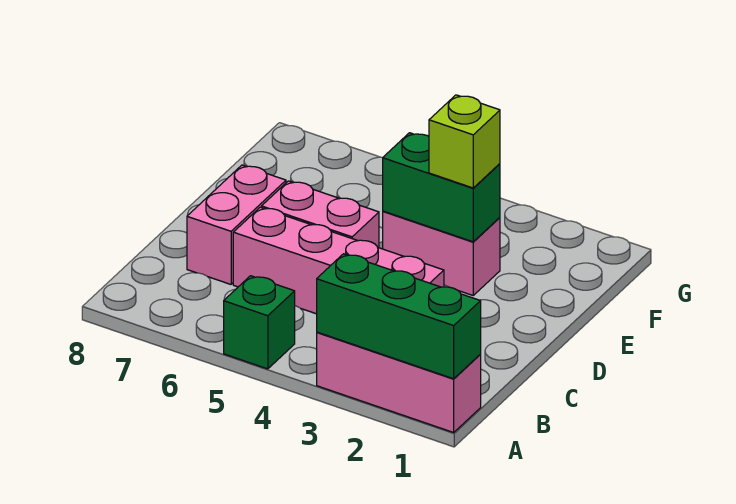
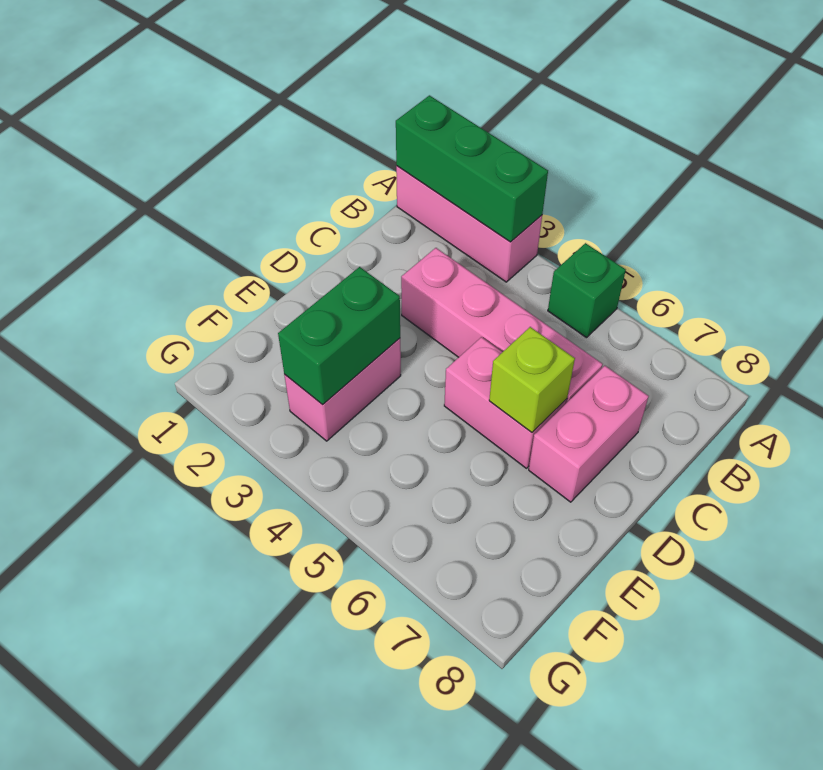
pink brick E3:E4 level 1 -> pink brick E3:F3 level 1
green brick E3:E4 level 2 -> green brick E3:F3 level 2
lime brick E3 level 3 -> lime brick D6 level 2

